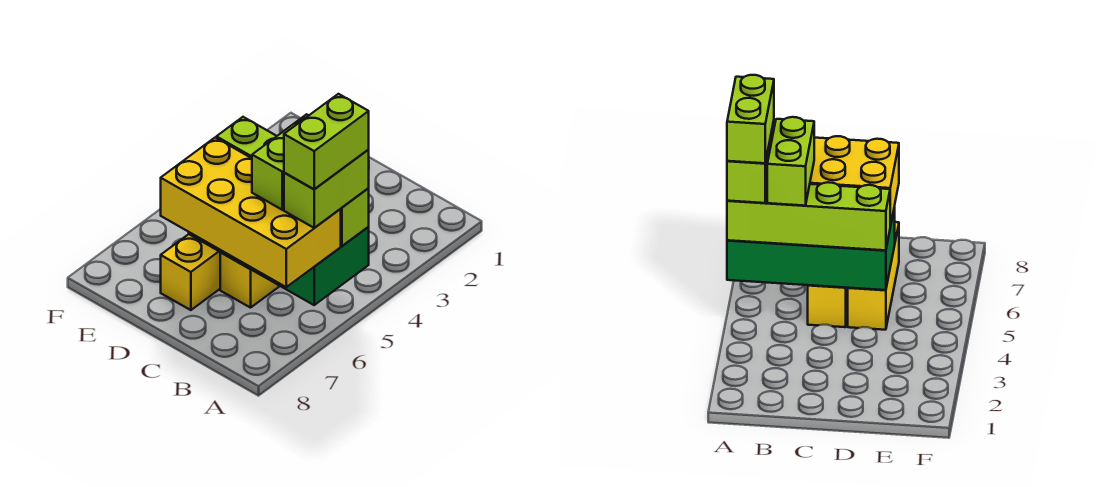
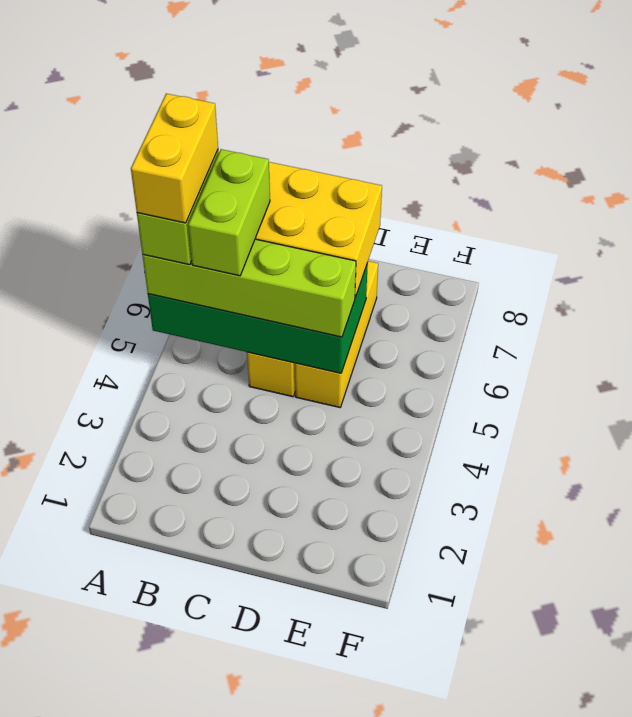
lime brick A5:A6 level 5 -> yellow brick A5:A6 level 5

